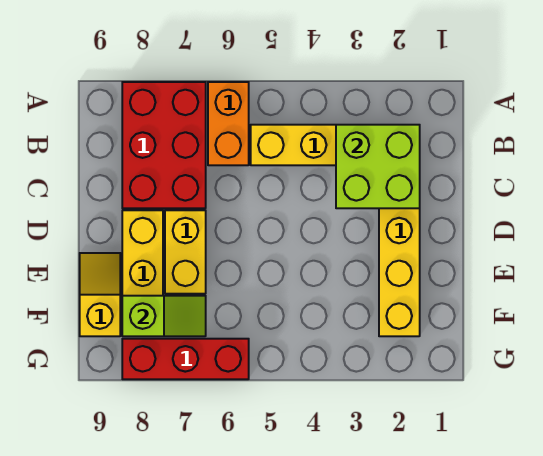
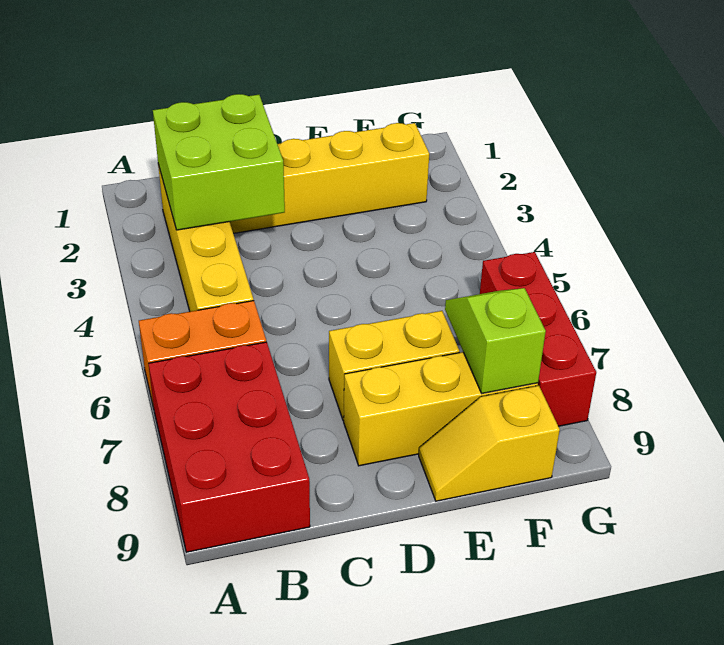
red brick A7:C8 level 1 -> red brick A7:B9 level 1

